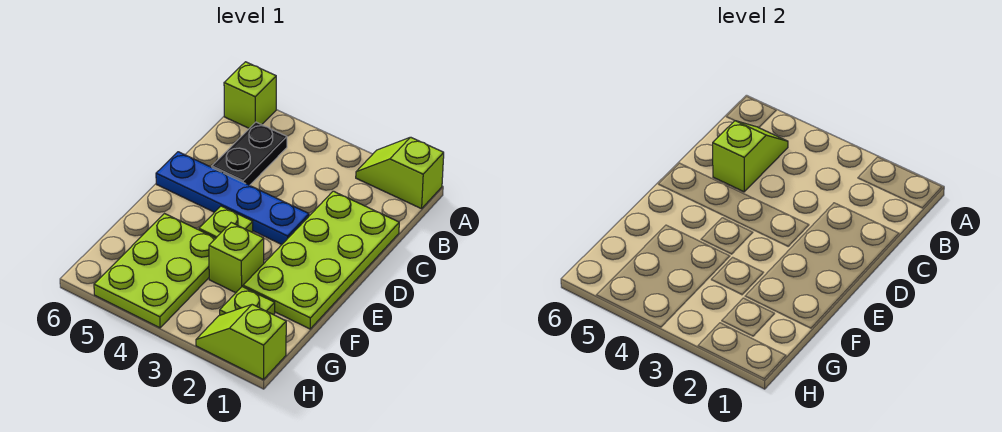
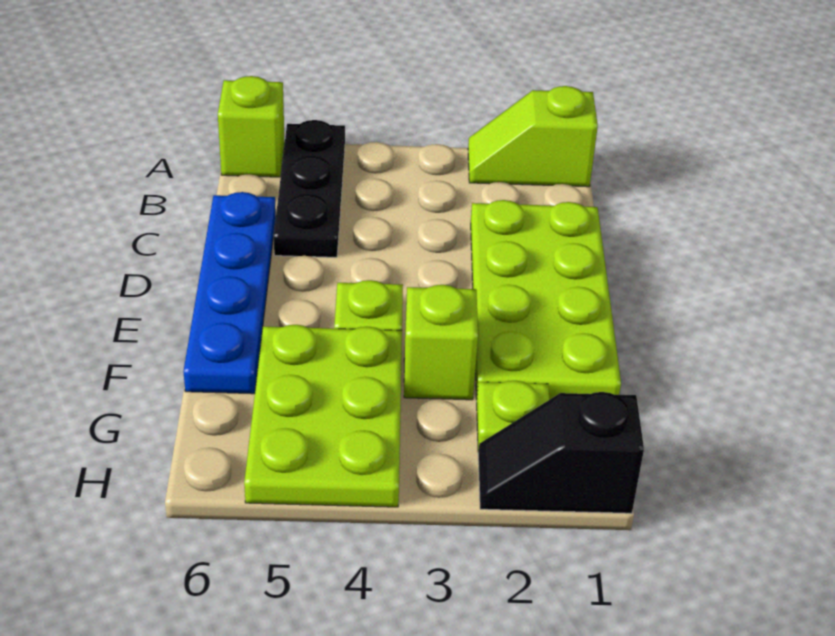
black plate B5:C5 level 1 -> black plate A5:C5 level 1
lime slope B5:C5 level 2 top C -> none
blue plate D3:D6 level 1 -> blue plate C6:F6 level 1
lime slope H1:H2 level 1 top 1 -> black slope H1:H2 level 1 top 1

